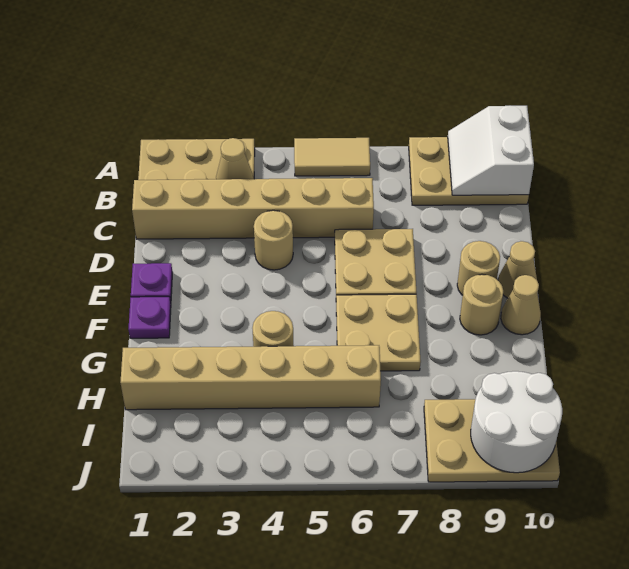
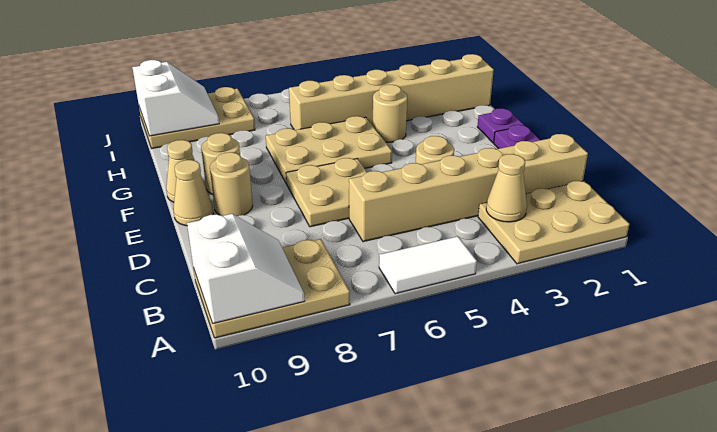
tan tile A5:A6 level 1 -> white tile A5:A6 level 1
tan plate F6:G7 level 1 -> tan plate F5:G7 level 1
white round brick I9:J10 level 2 -> white slope I9:J10 level 2 top 10

